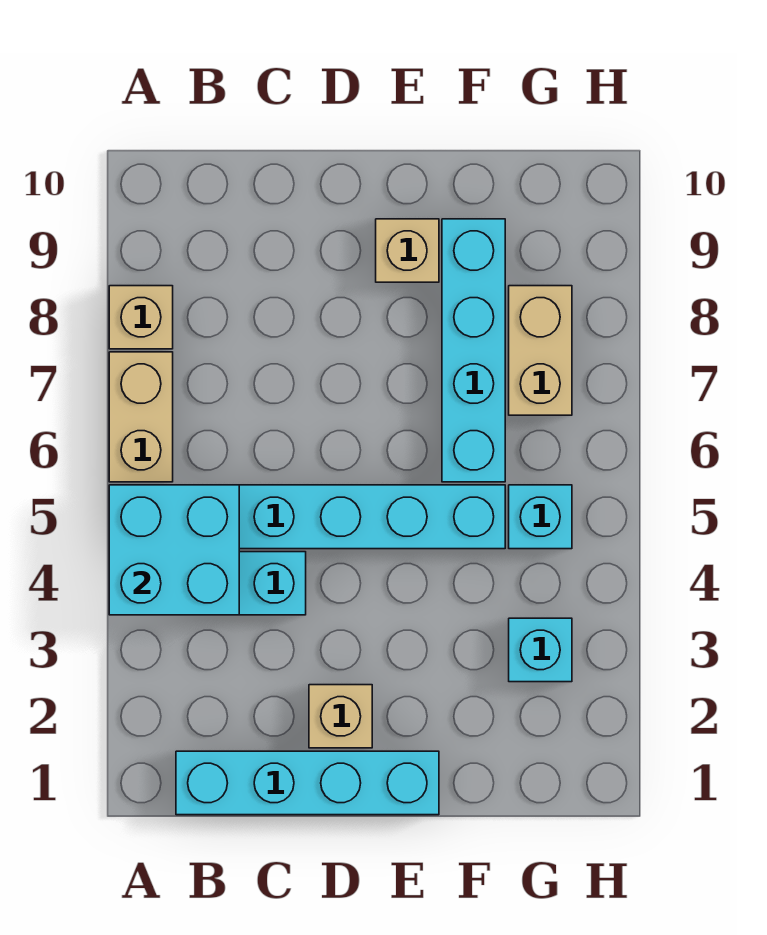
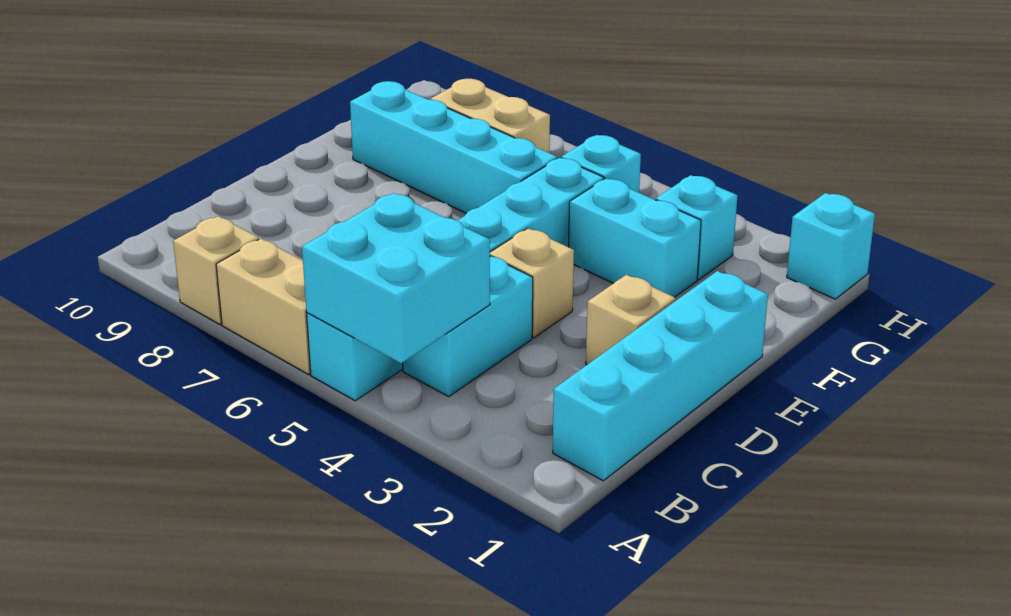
tan brick E9 level 1 -> tan brick D4 level 1
none -> cyan brick F3:F4 level 1
none -> cyan brick H1 level 1

